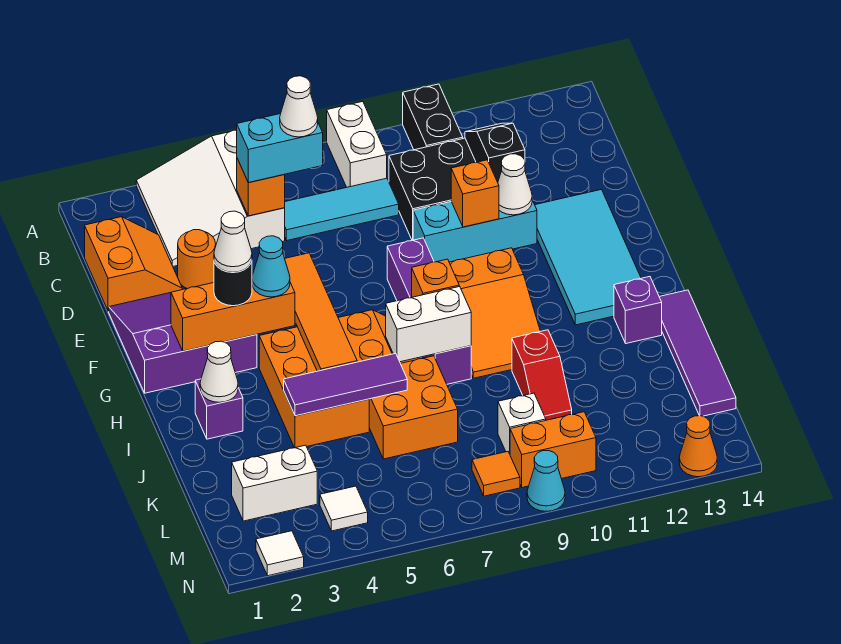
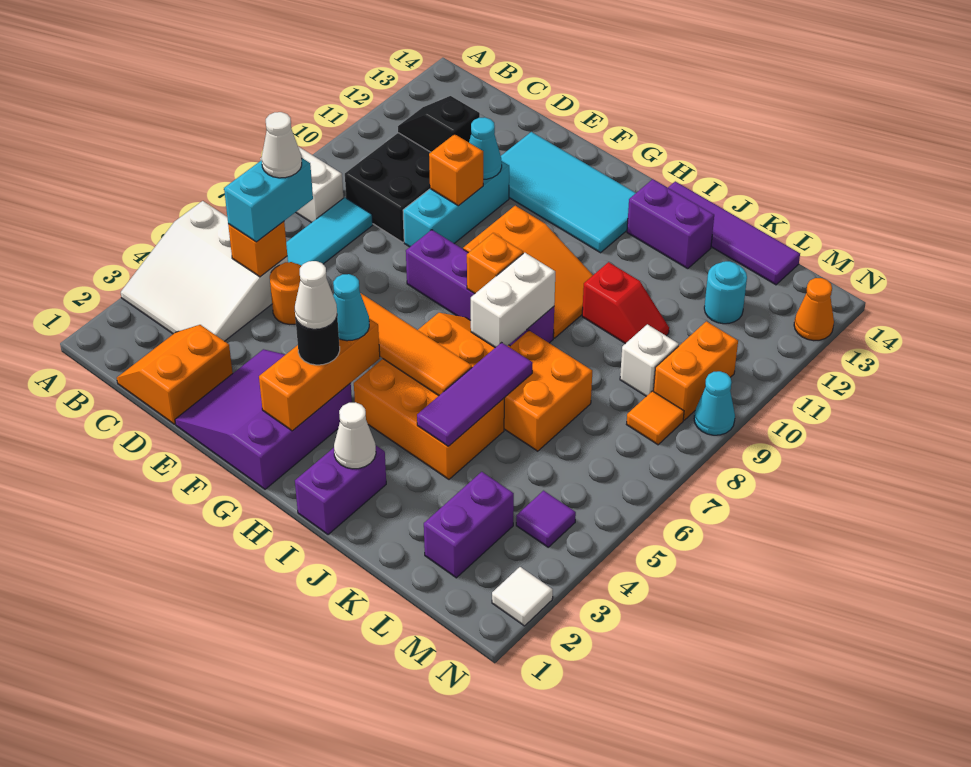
black brick A10:B10 level 1 -> none
orange slope C1:D2 level 1 top 1 -> orange slope C1:D2 level 1 top D
orange round brick D3 level 1 -> orange round brick D5 level 1
white cone E11 level 2 -> cyan cone E11 level 2
purple brick I2 level 1 -> purple brick I1:I2 level 1
purple brick I13 level 1 -> purple brick I13:J13 level 1
white brick L2:L3 level 1 -> purple brick L2:L3 level 1
none -> cyan round brick L12 level 1
white tile M4 level 1 -> purple tile M4 level 1

